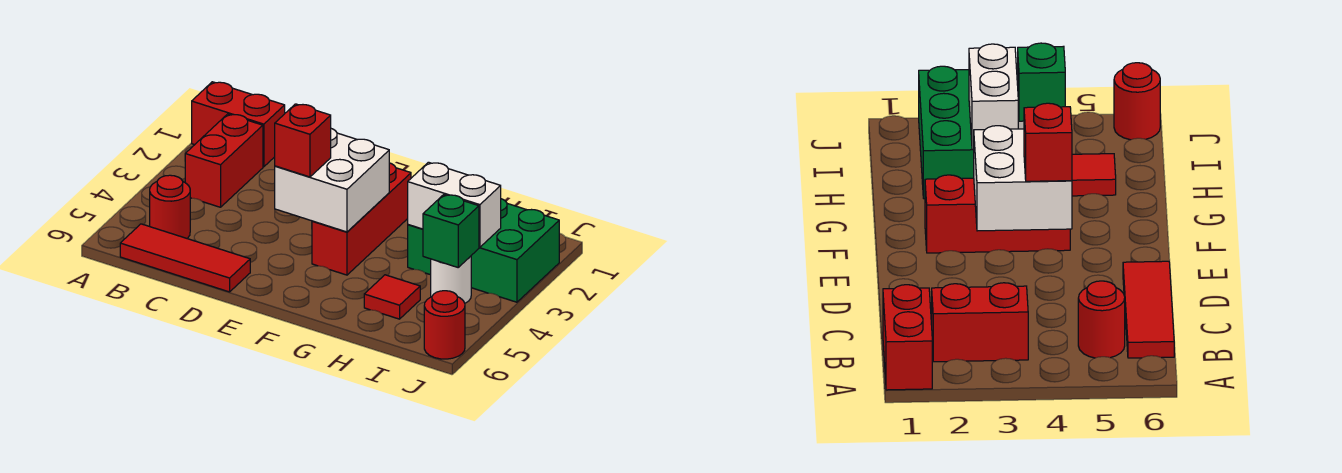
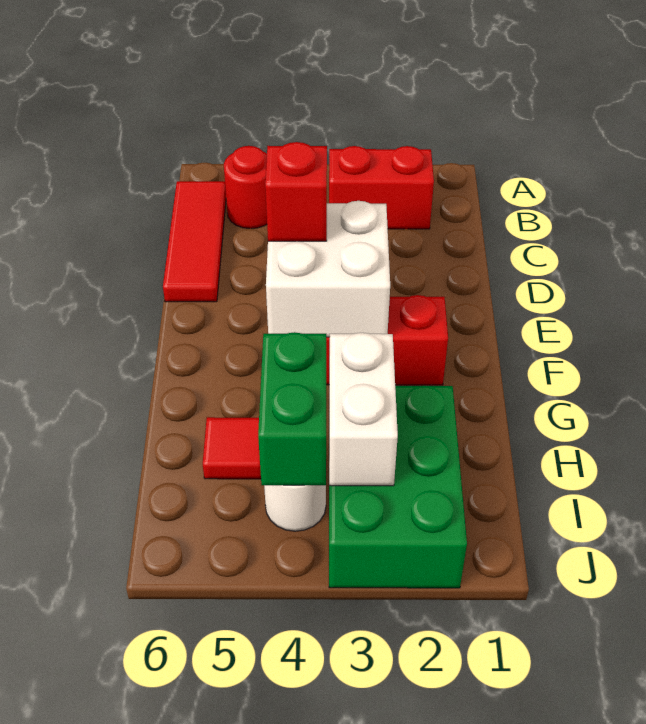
red brick A1:B1 level 1 -> none
green brick I4 level 2 -> green brick H4:I4 level 2
red round brick J6 level 1 -> none

